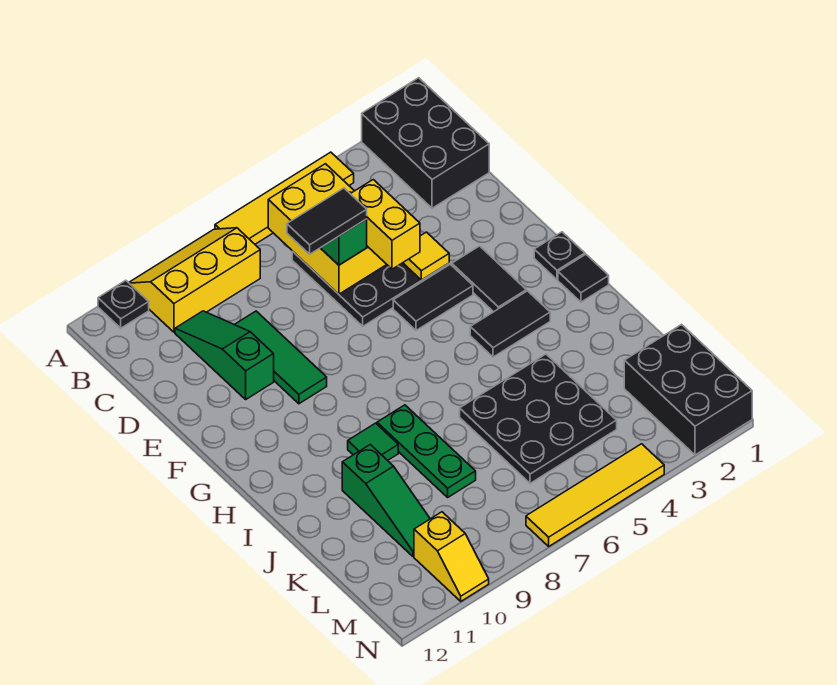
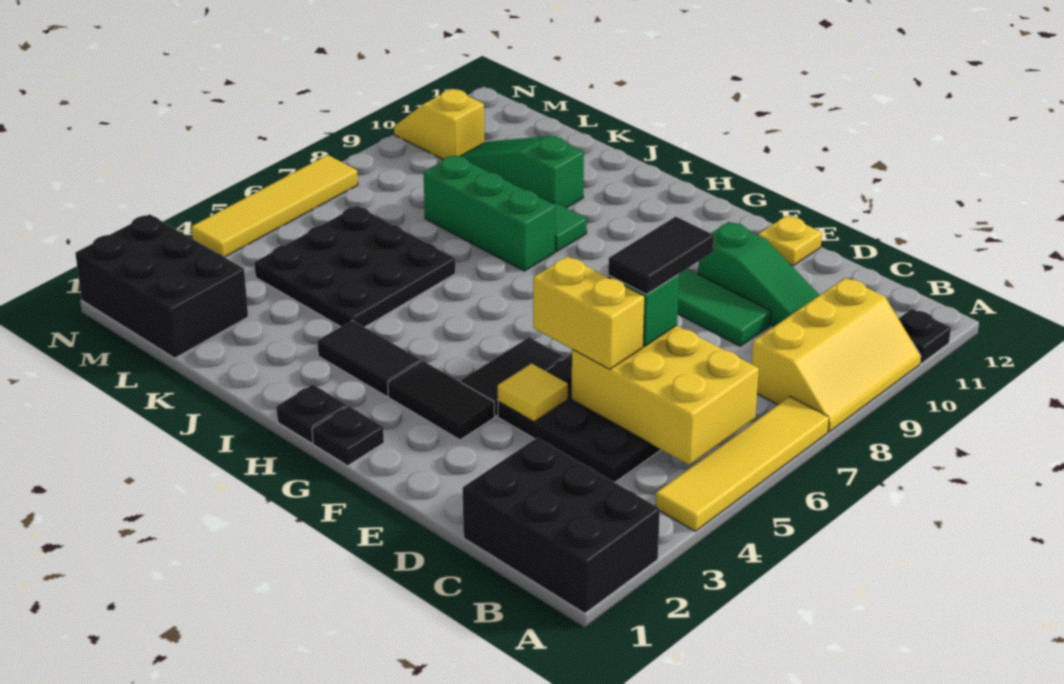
none -> yellow plate E12 level 1
black tile H1 level 1 -> black plate H1 level 1
black tile H3:H4 level 1 -> black tile H3:I3 level 1
green plate I8:K8 level 1 -> green brick I8:K8 level 1

